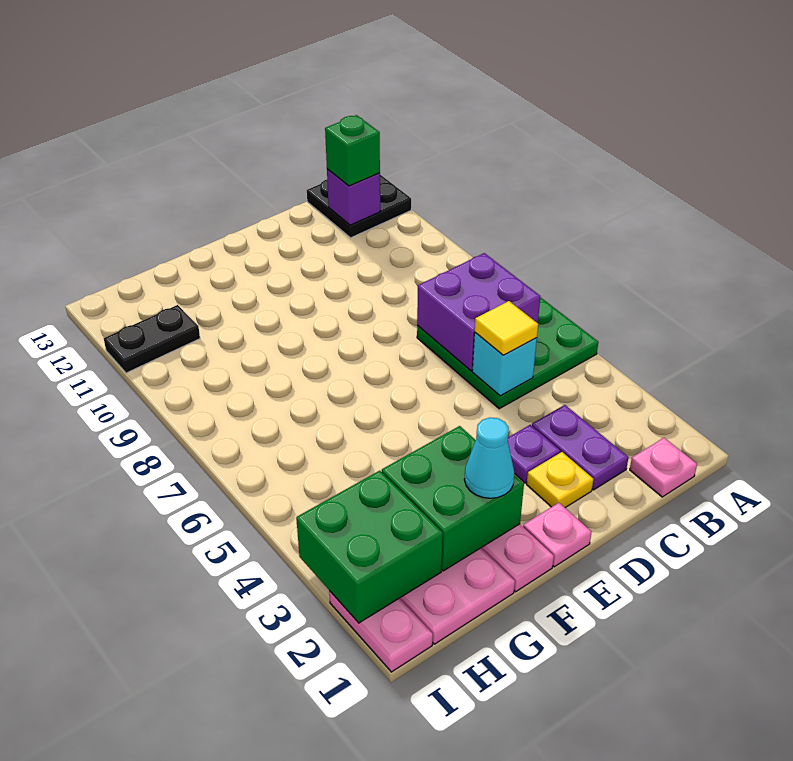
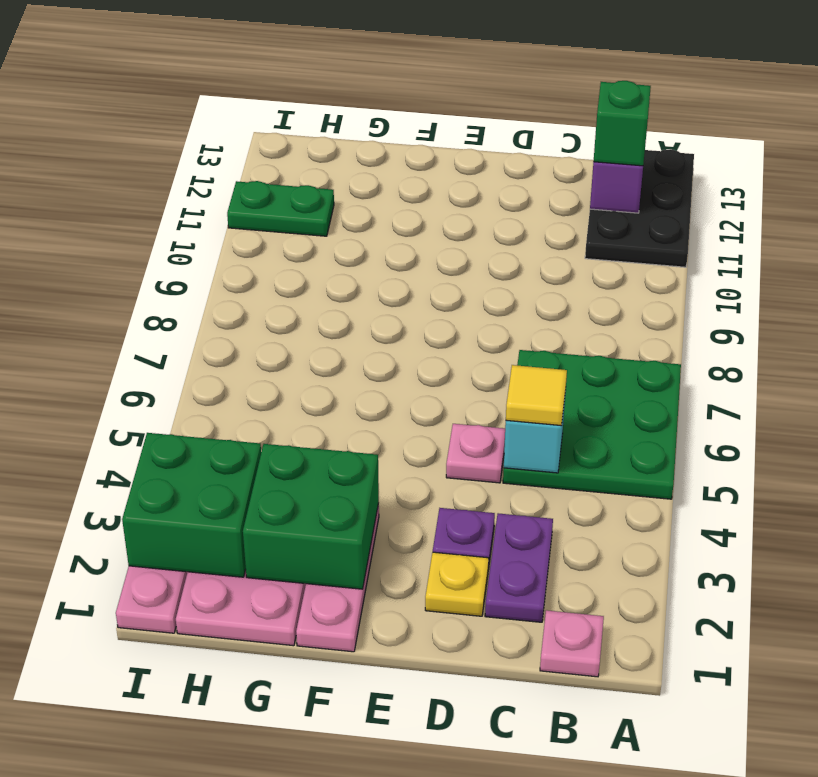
black plate A12:B13 level 1 -> black plate A11:B13 level 1
purple brick B6:C7 level 2 -> none
pink plate E1 level 1 -> pink plate D5 level 1
cyan cone F2 level 3 -> none
black plate H11:I11 level 1 -> green plate H11:I11 level 1

